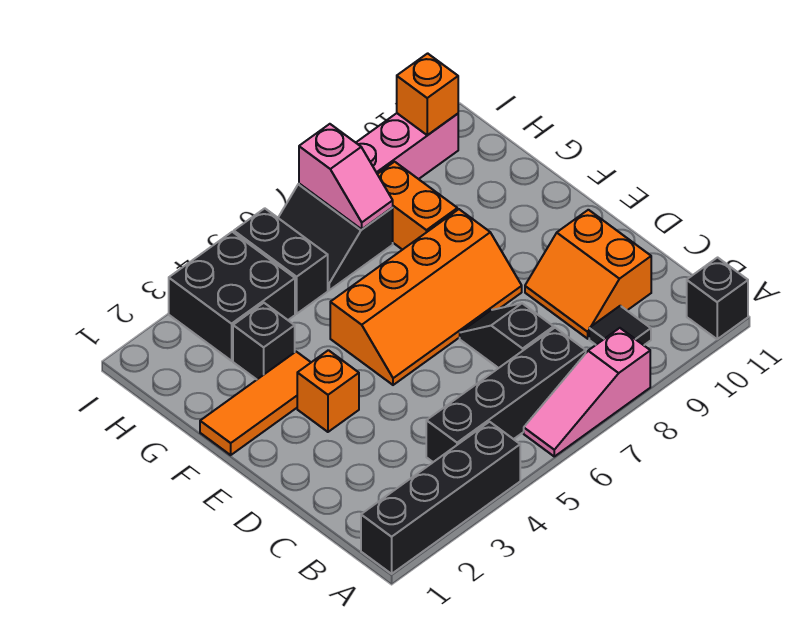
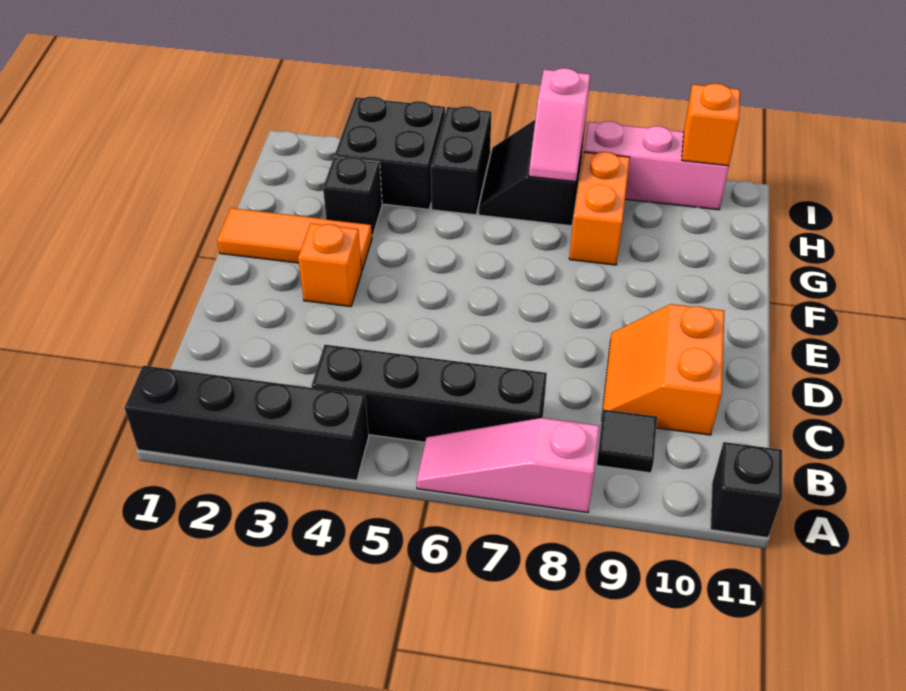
black slope C7:D7 level 1 top C -> none
orange slope E5:F8 level 1 top F -> none

